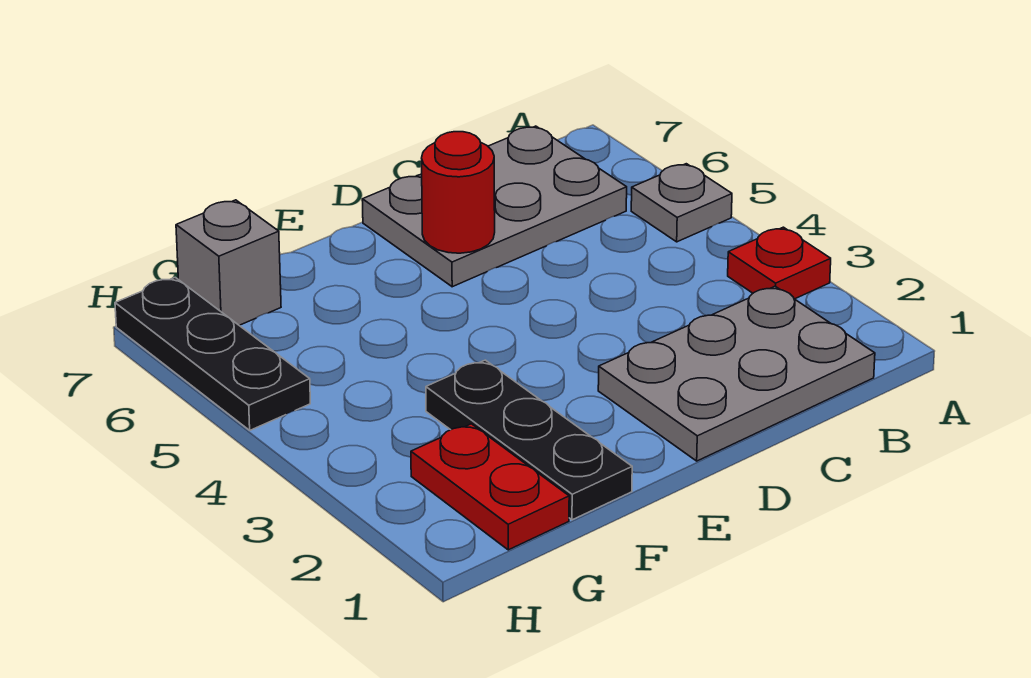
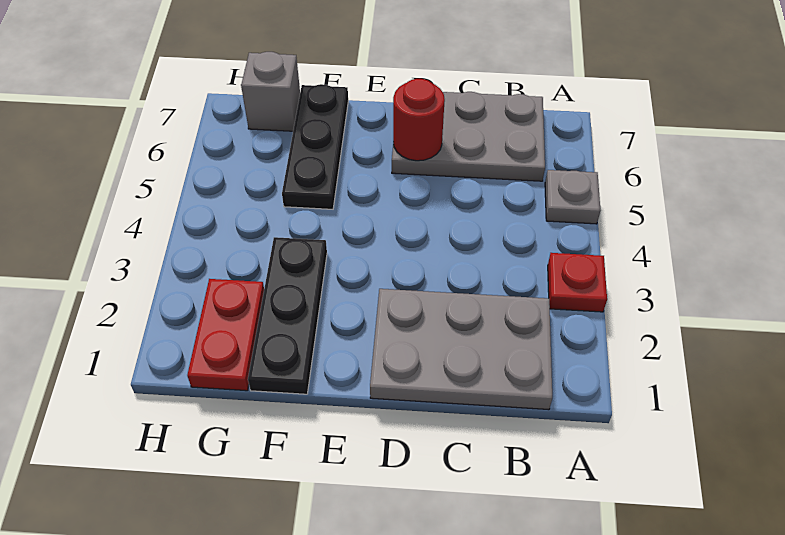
black plate H5:H7 level 1 -> black plate F5:F7 level 1

